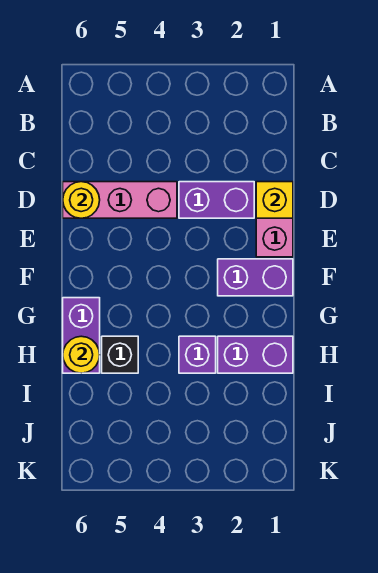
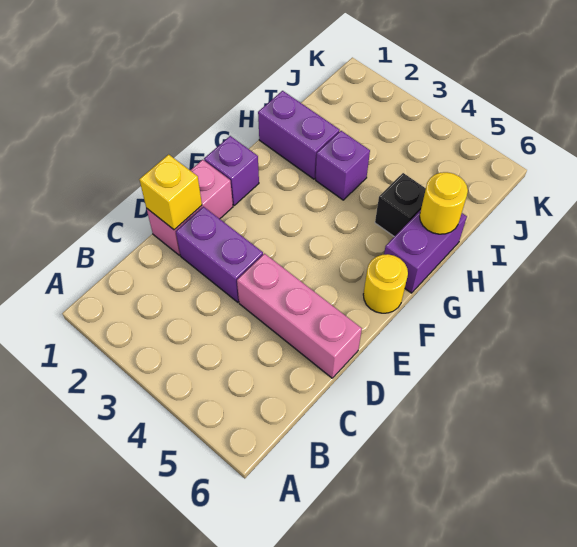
yellow round brick D6 level 2 -> yellow round brick F6 level 1
purple brick F1:F2 level 1 -> purple brick F1 level 1

